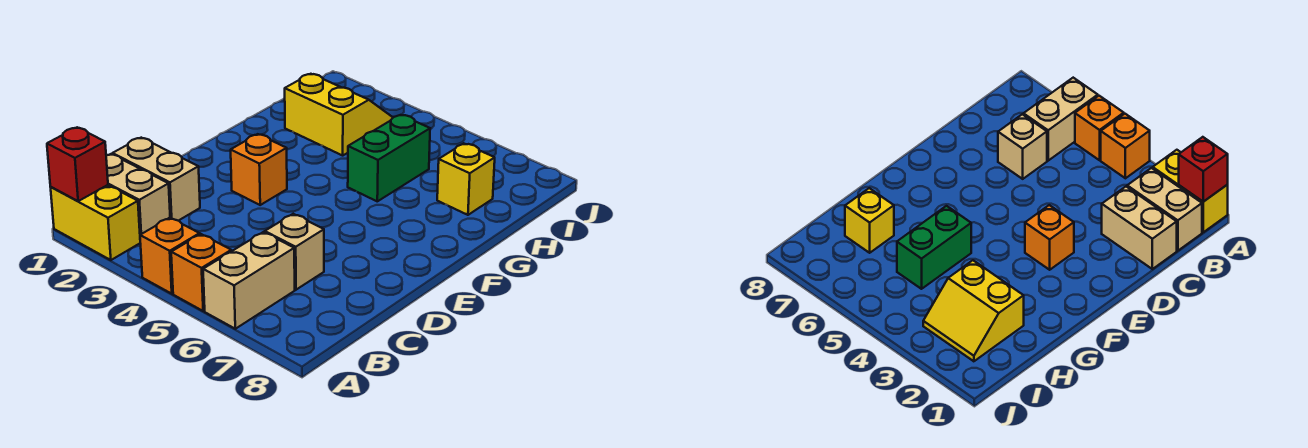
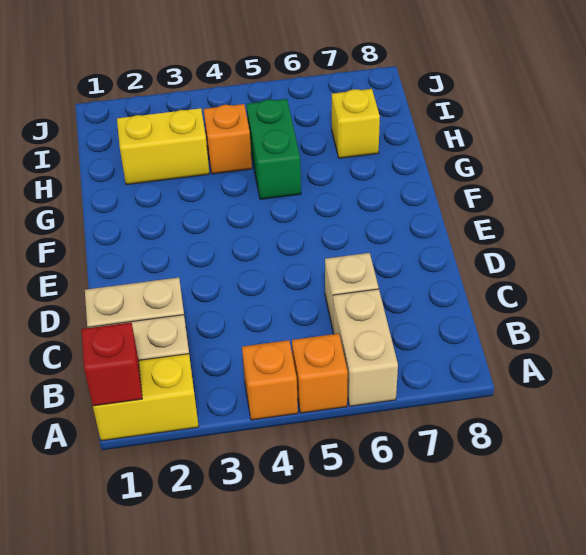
orange brick E3 level 1 -> orange brick H4 level 1

